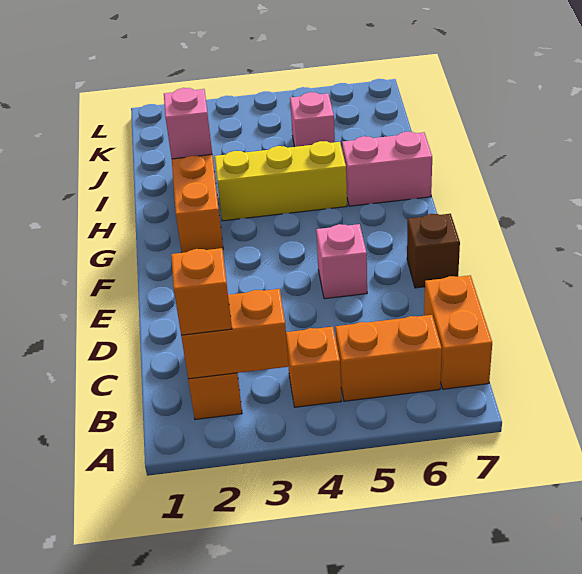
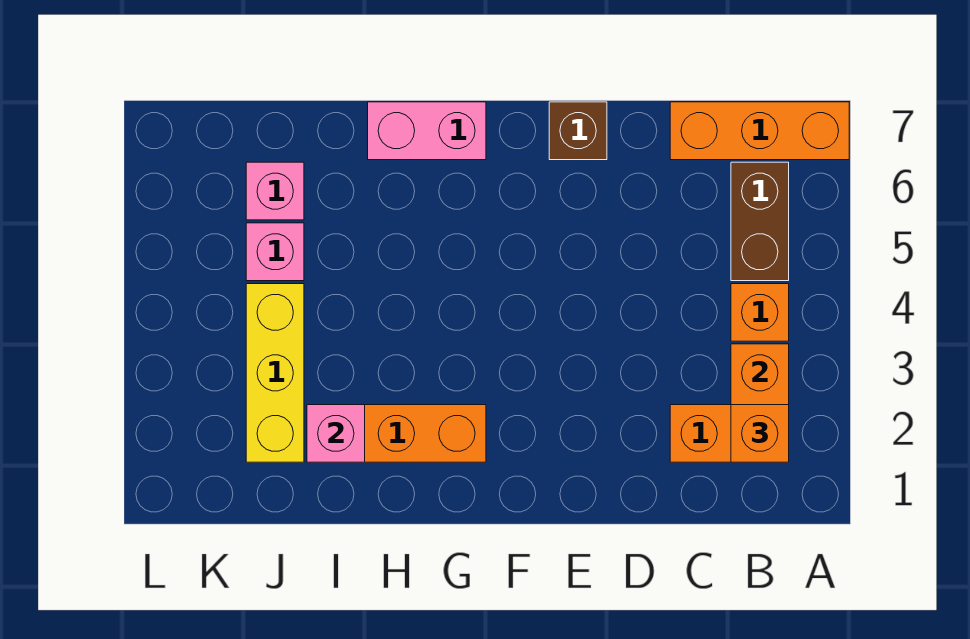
orange brick B5:B6 level 1 -> brown brick B5:B6 level 1
orange brick B7:C7 level 1 -> orange brick A7:C7 level 1
pink brick E5 level 1 -> pink brick J6 level 1
yellow brick H3:H5 level 1 -> yellow brick J2:J4 level 1
pink brick H6:H7 level 1 -> pink brick G7:H7 level 1

